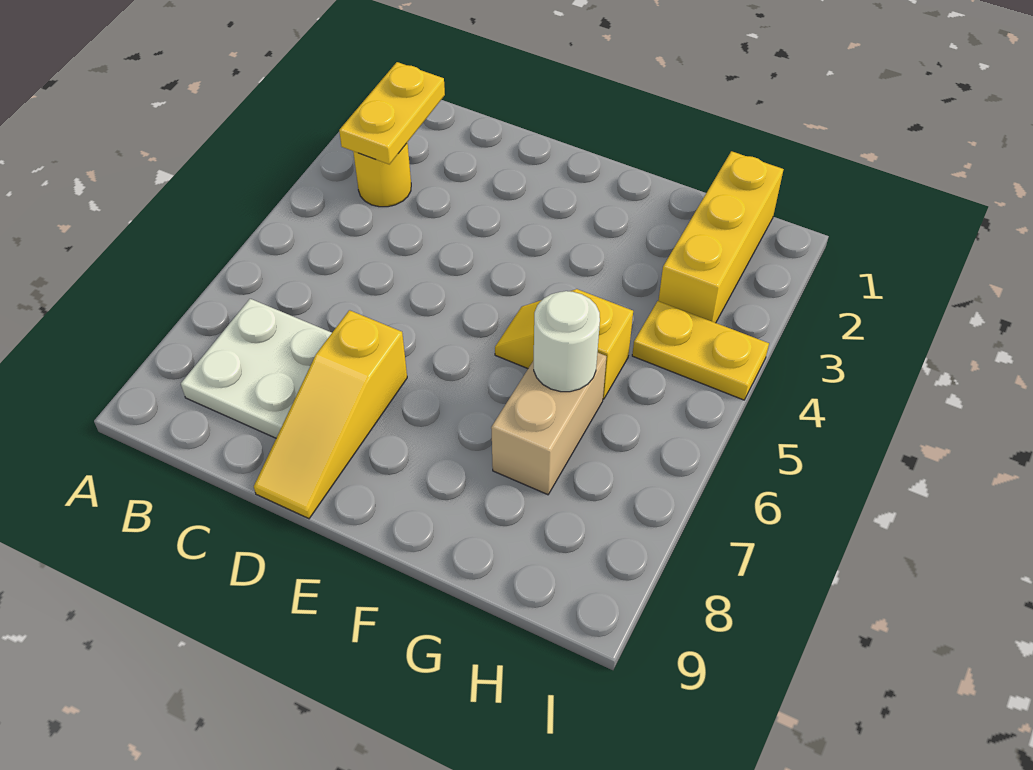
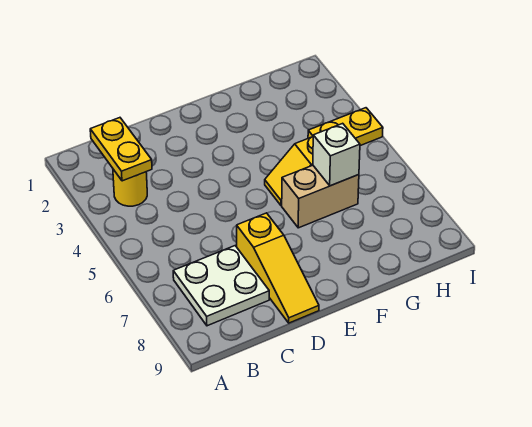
tan brick G6:G7 level 1 -> tan brick F6:G6 level 1
white round brick G6 level 2 -> white brick G6 level 2
yellow brick H1:H3 level 1 -> none

